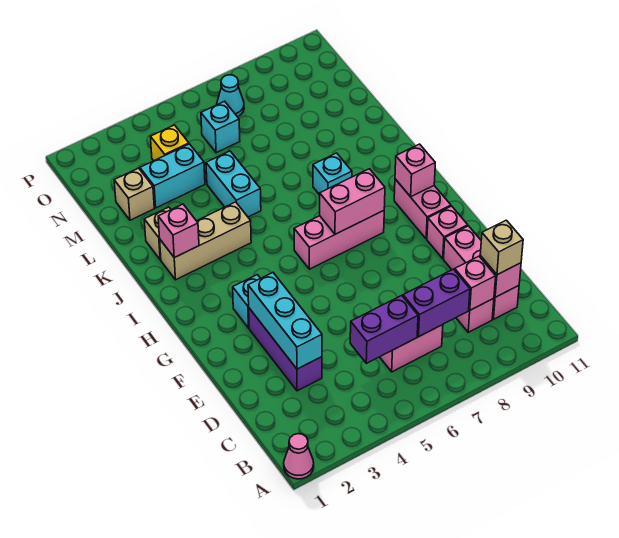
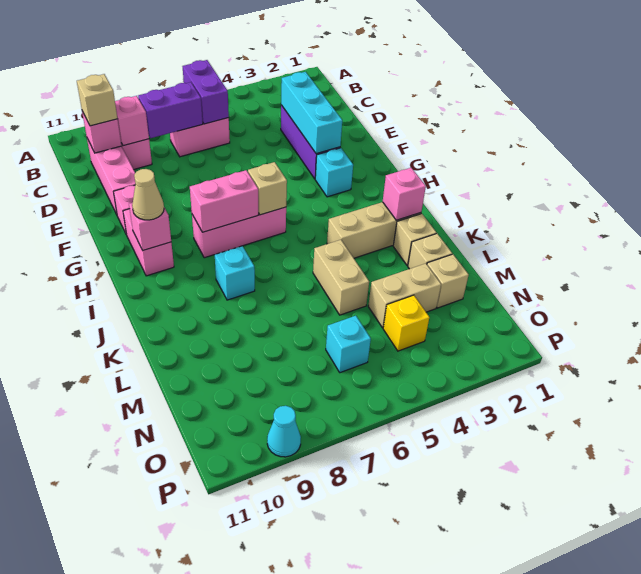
pink cone A1 level 1 -> none
purple brick C5:C6 level 2 -> purple brick B6:C6 level 2
none -> tan brick H6 level 2
none -> tan cone H10 level 3
cyan brick K5:L5 level 1 -> tan brick K5:L5 level 1
none -> tan brick L2 level 1
cyan brick M3:M4 level 1 -> tan brick M3:M4 level 1
cyan cone O7 level 1 -> cyan cone P9 level 1

